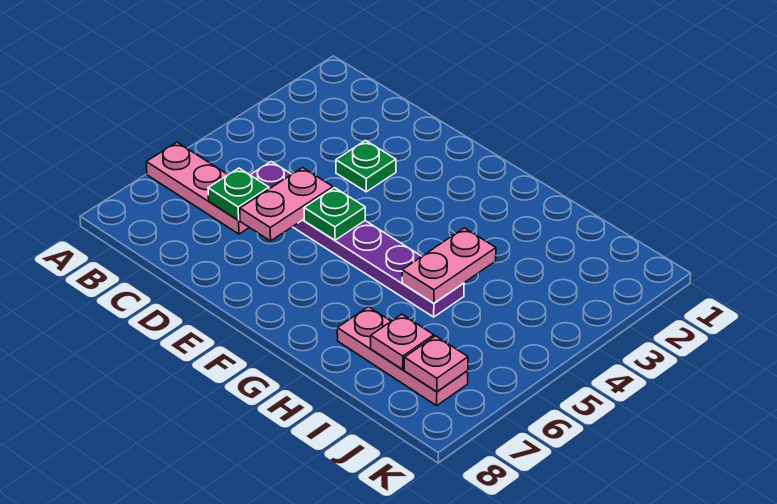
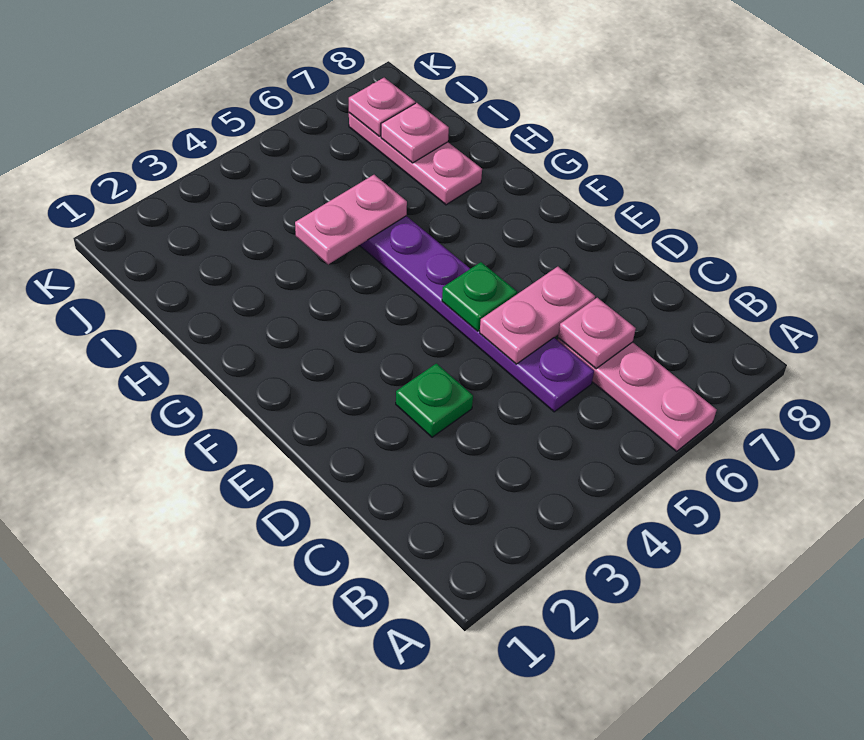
green plate C6 level 2 -> pink plate C6 level 2

